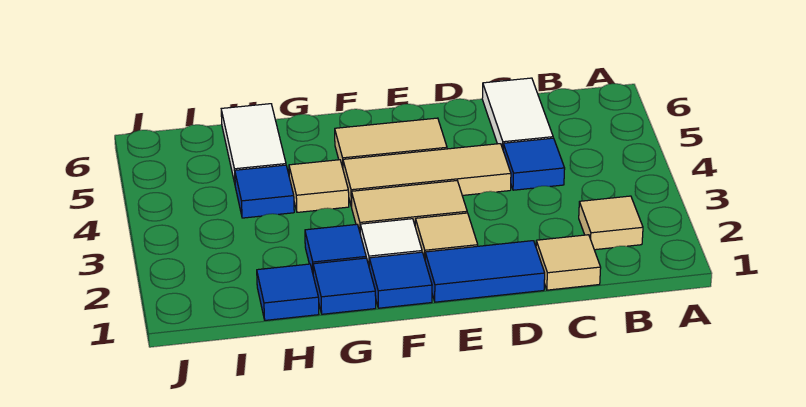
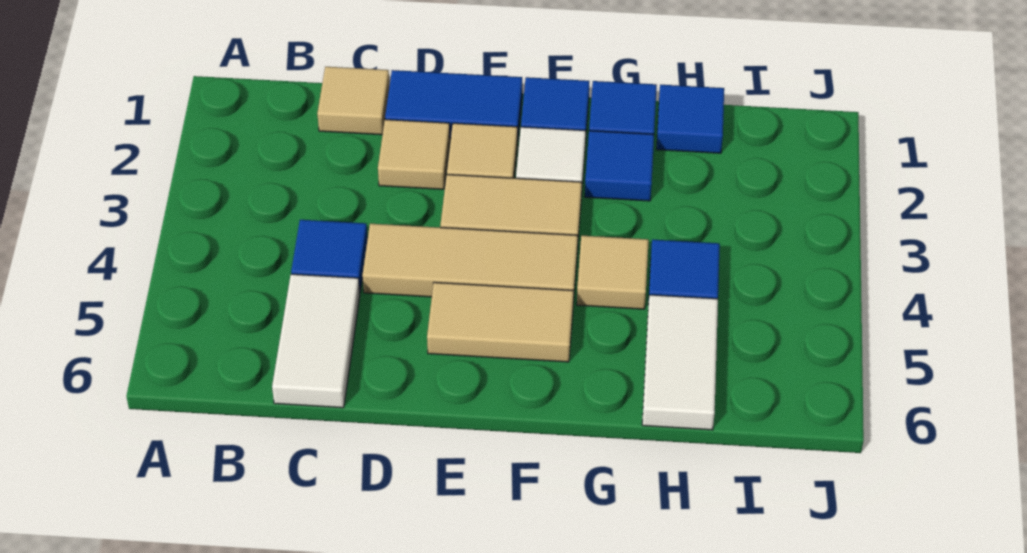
tan tile B2 level 1 -> tan tile D2 level 1

